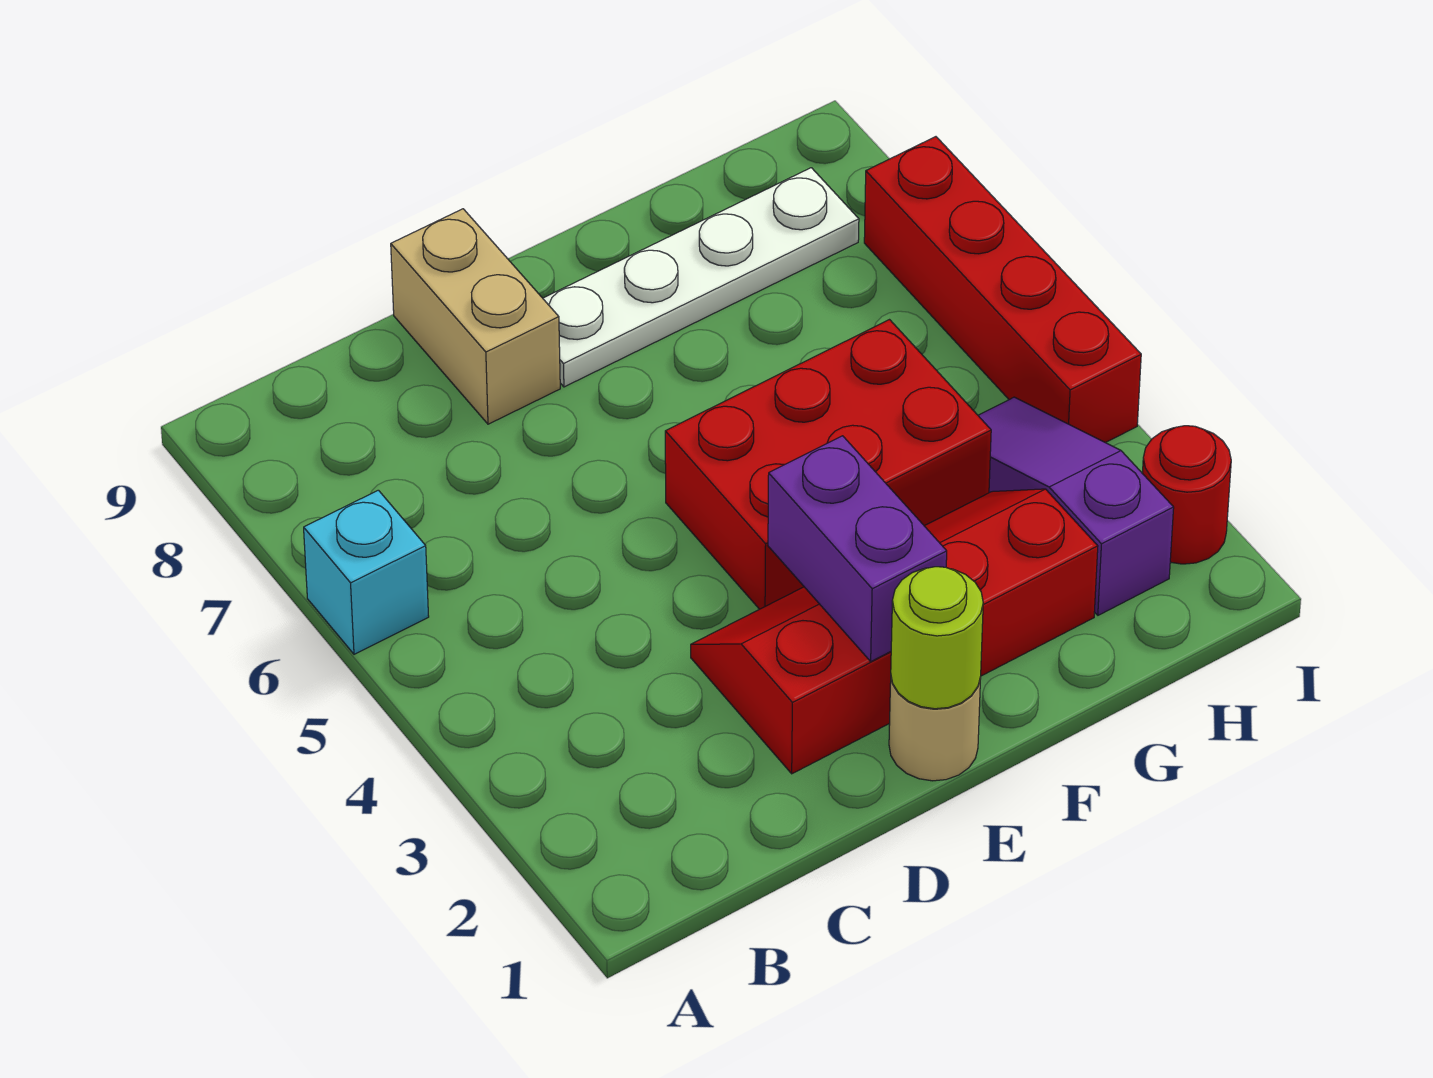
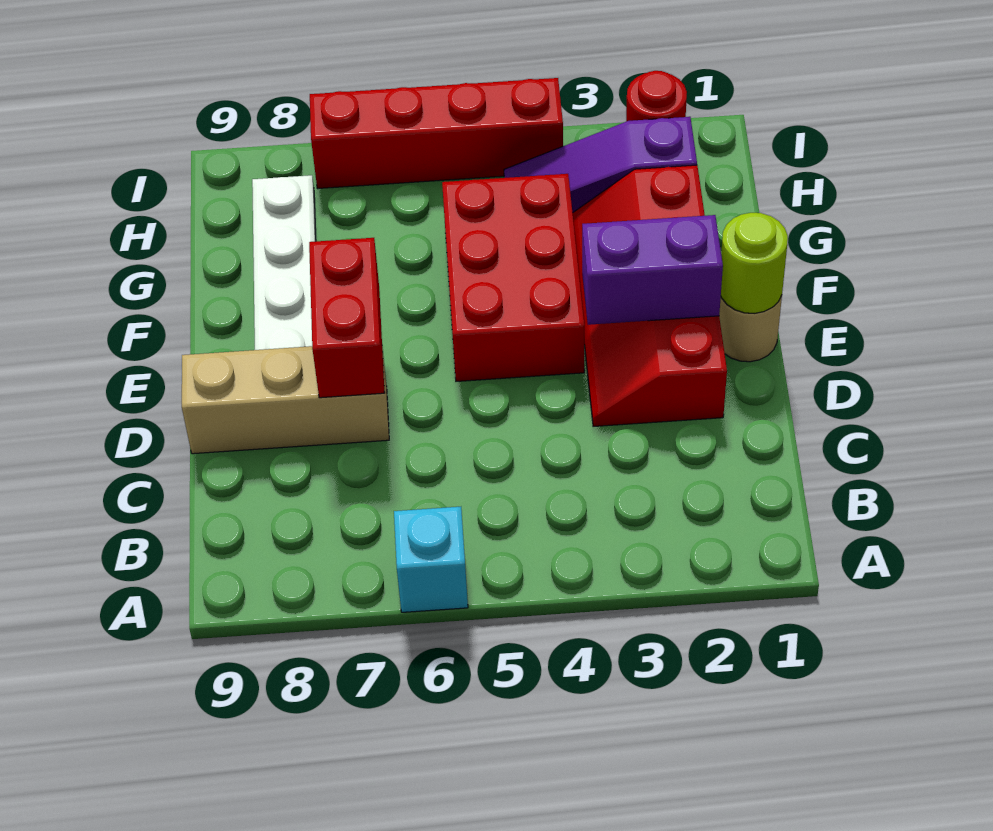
none -> red brick D7:E7 level 2
tan brick D8:D9 level 1 -> tan brick D7:D9 level 1

